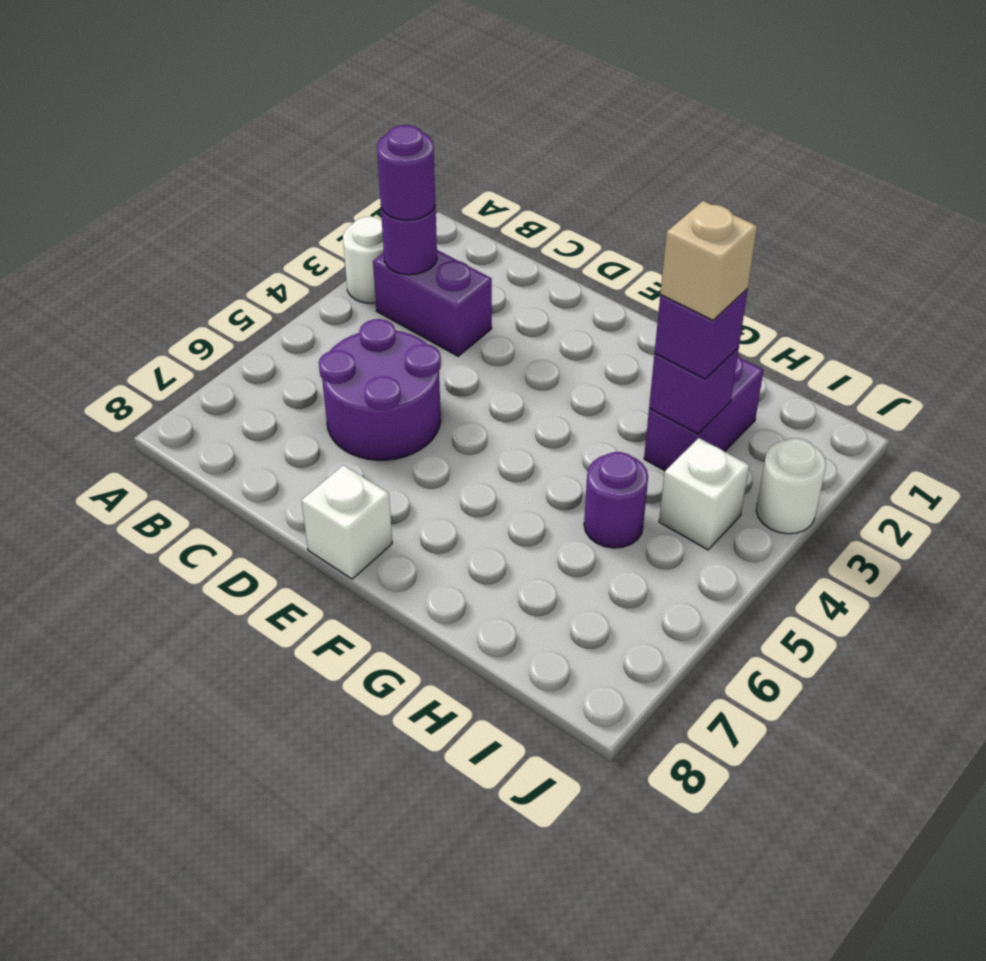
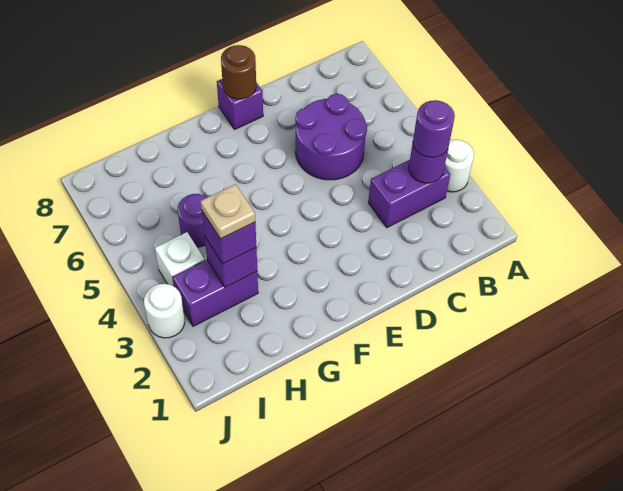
white brick E8 level 1 -> purple brick E8 level 1
none -> brown round brick E8 level 2
purple brick H2:H3 level 1 -> purple brick H3:I3 level 1
tan brick H3 level 4 -> tan plate H3 level 4

